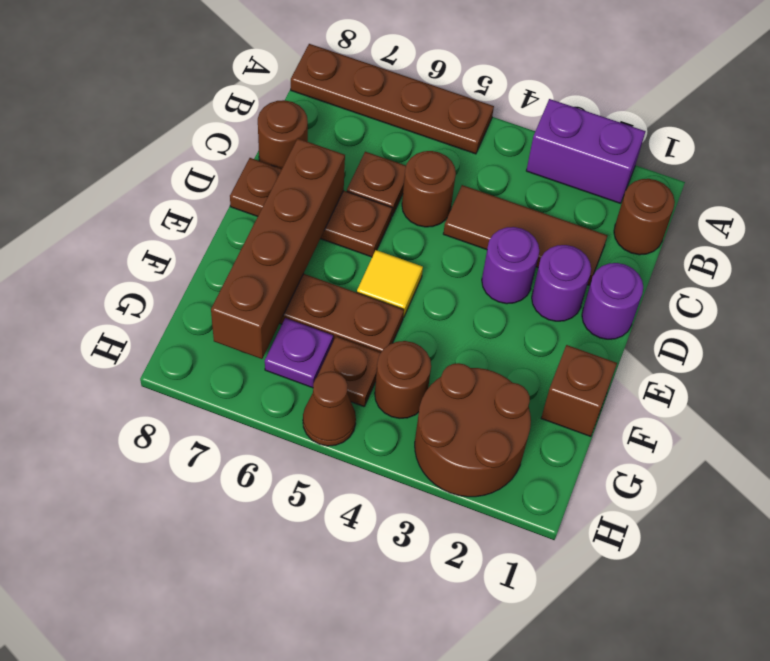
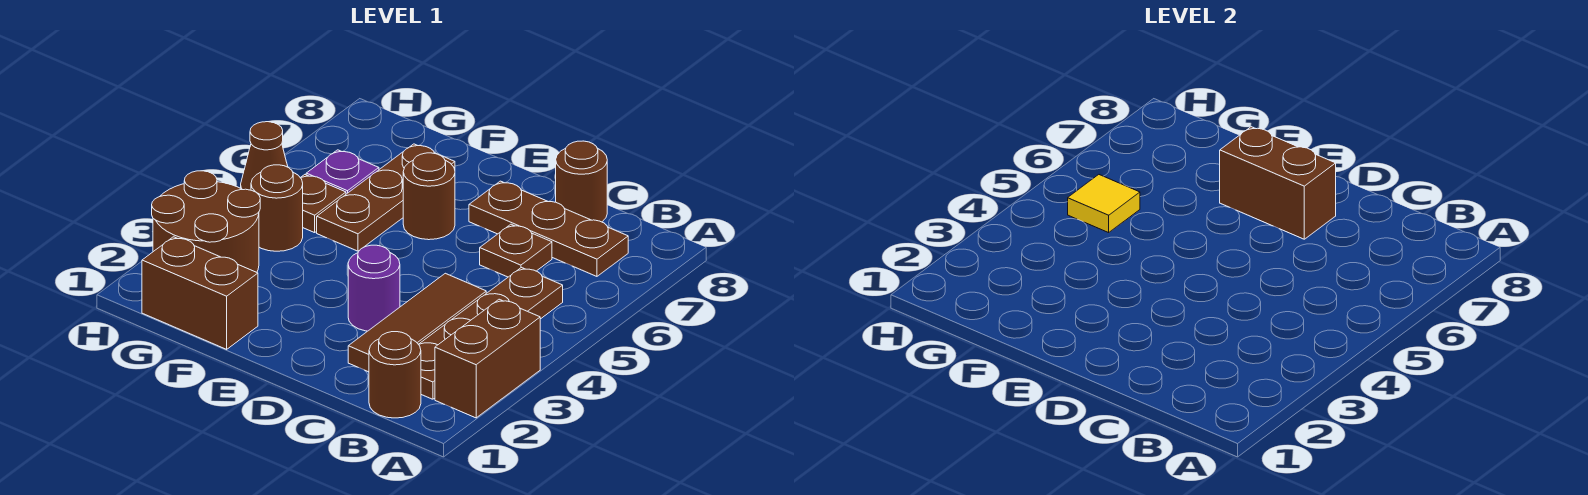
purple brick A2:A3 level 1 -> brown brick A2:A3 level 1
brown plate A5:A8 level 1 -> brown plate B2:B5 level 1
brown round brick C5 level 1 -> brown round brick E6 level 1
purple round brick D1 level 1 -> none
purple round brick D2 level 1 -> none
brown plate D6:D8 level 1 -> brown plate B7:D7 level 1
brown brick D7:G7 level 2 -> brown brick D7:E7 level 2
yellow tile E5 level 1 -> yellow tile G5 level 2
brown brick F1 level 1 -> brown brick F1:G1 level 1

